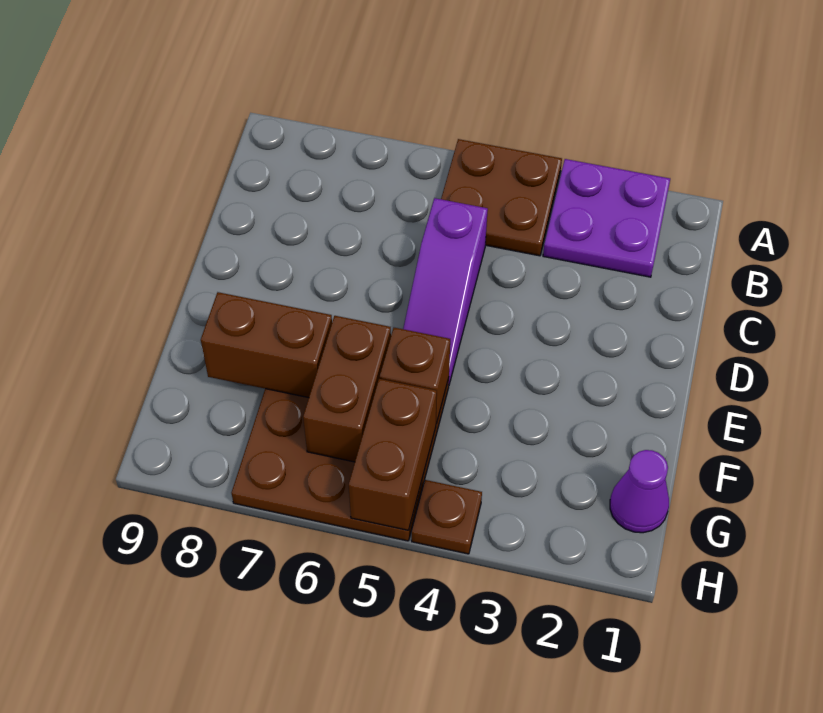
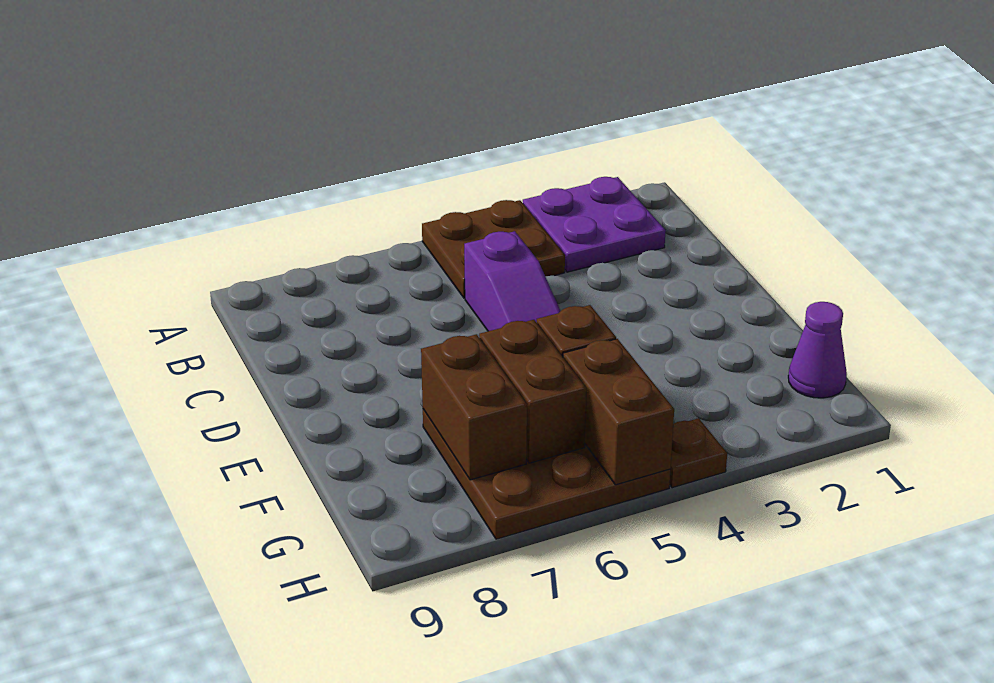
brown brick F7:F8 level 2 -> brown brick F7:G7 level 2

